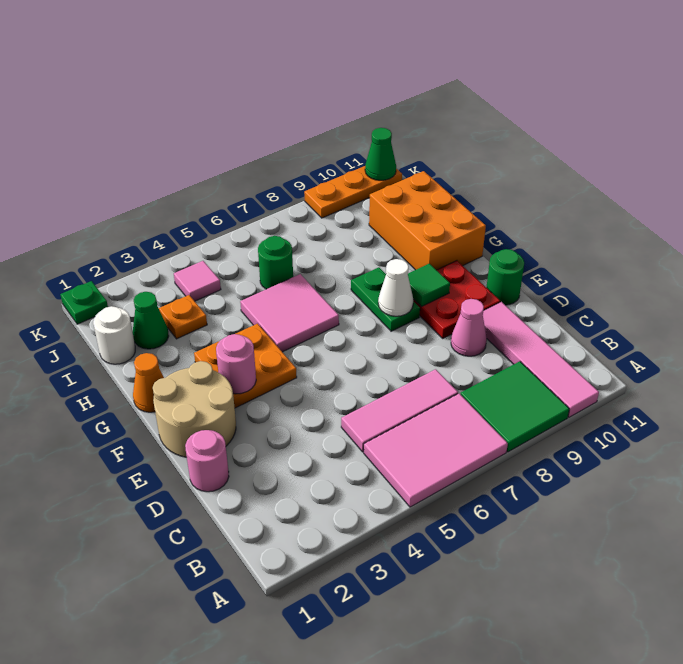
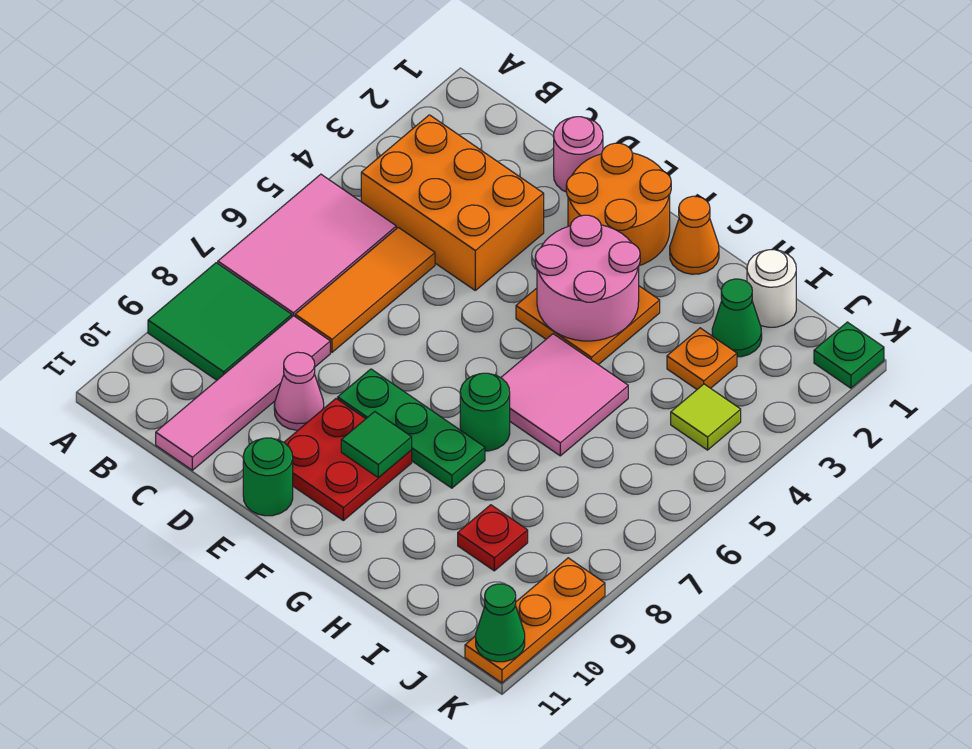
pink tile A10:D10 level 1 -> pink tile C8:C11 level 1
pink tile C5:C7 level 1 -> orange tile C5:C7 level 1
tan round brick E1:F2 level 1 -> orange round brick E1:F2 level 1
pink round brick F3 level 2 -> pink round brick F3:G4 level 2
green plate F8:G8 level 1 -> green plate E8:G8 level 1
white cone F8 level 2 -> none
orange brick G10:I11 level 1 -> orange brick B3:D4 level 1
green round brick I6 level 1 -> green round brick G7 level 1
none -> red plate I9 level 1
pink tile J4 level 1 -> lime tile J4 level 1

